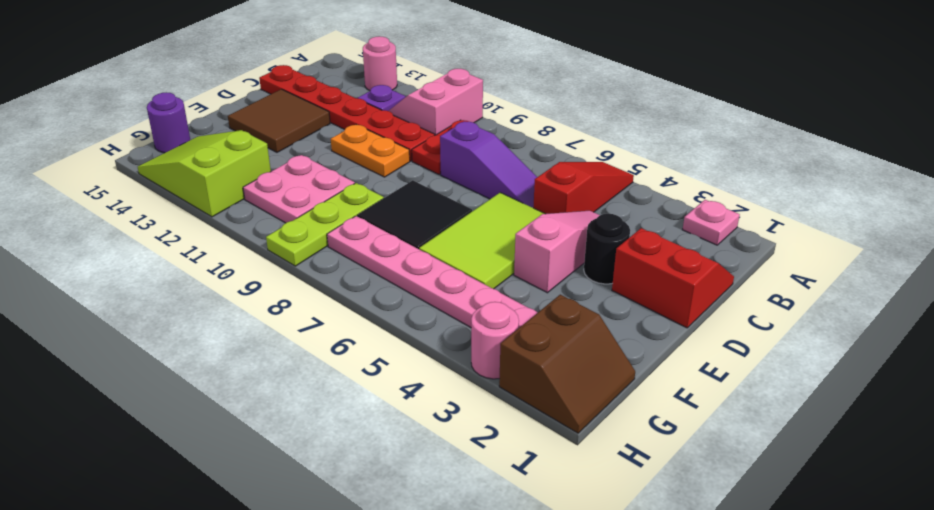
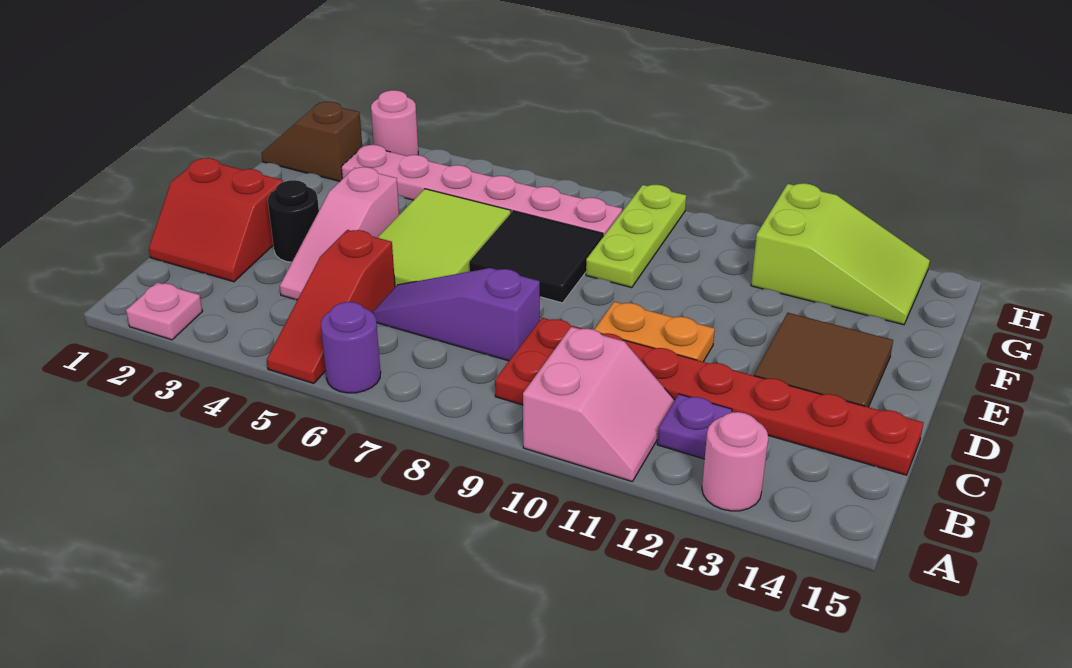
pink plate F10:G11 level 1 -> none
brown slope G1:H2 level 1 top 2 -> brown slope G1:G2 level 1 top 2
purple round brick G15 level 1 -> purple round brick A6 level 1

